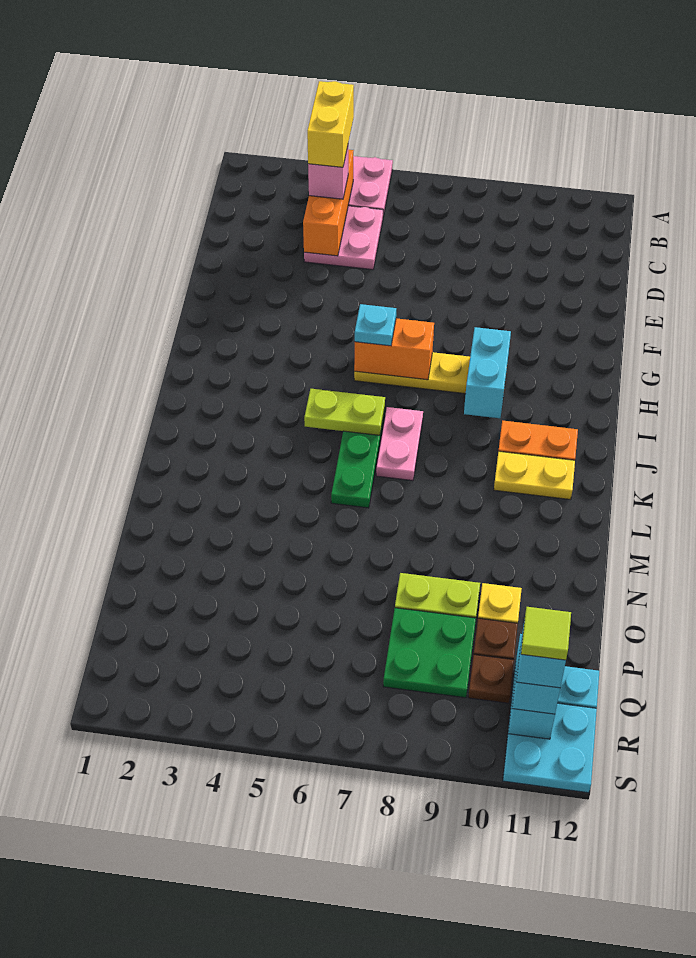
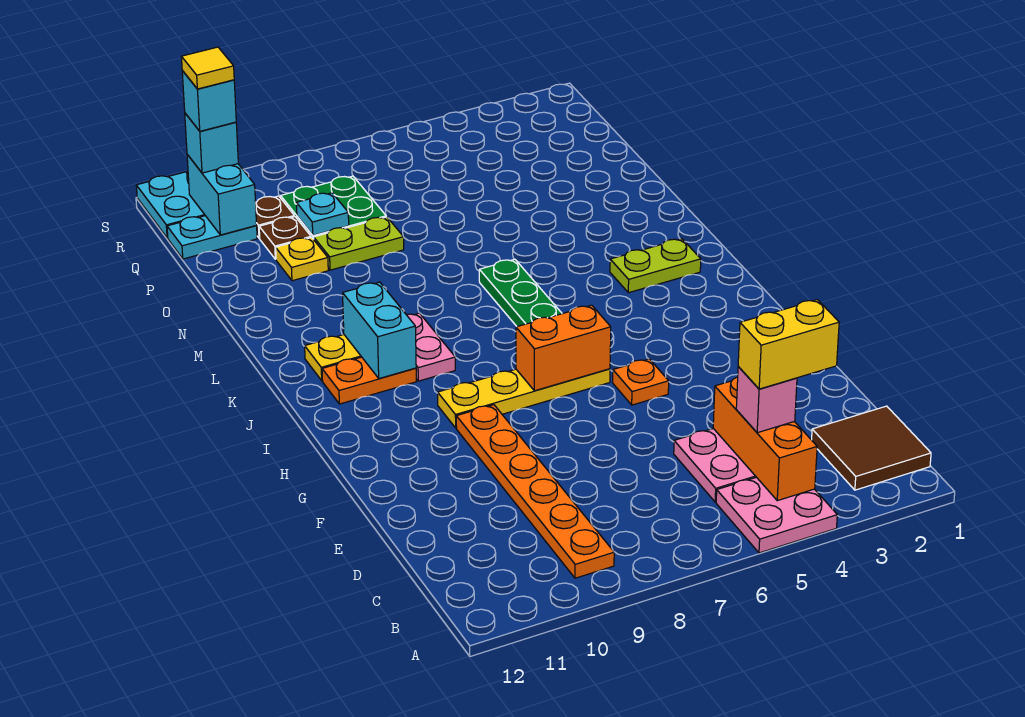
none -> brown tile B1:C2 level 1
yellow brick B4:C4 level 4 -> yellow brick C3:C4 level 4
none -> orange plate B9:G9 level 1
none -> orange plate G5 level 1
cyan plate H6 level 3 -> cyan plate P9 level 2
cyan brick H9:I9 level 2 -> cyan brick J10:K10 level 2
lime plate J5:J6 level 2 -> lime plate K2:K3 level 1
pink plate J7:K7 level 1 -> pink plate J9:K9 level 1
lime tile R11 level 5 -> yellow tile R11 level 5

